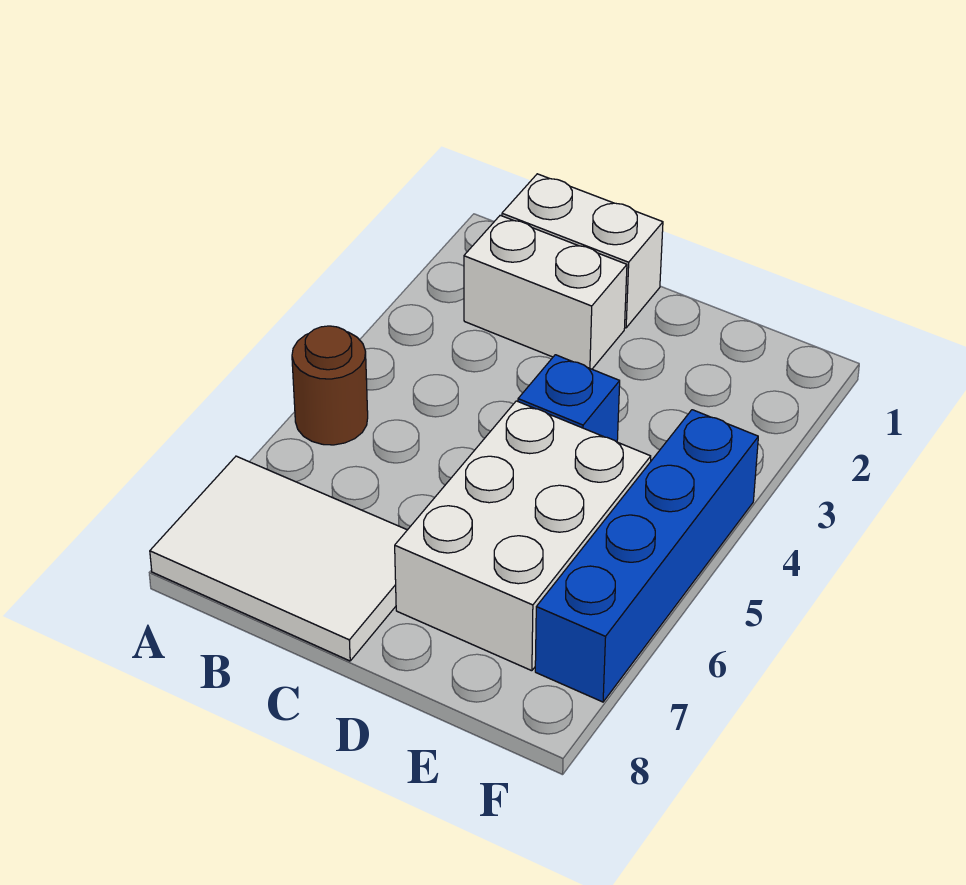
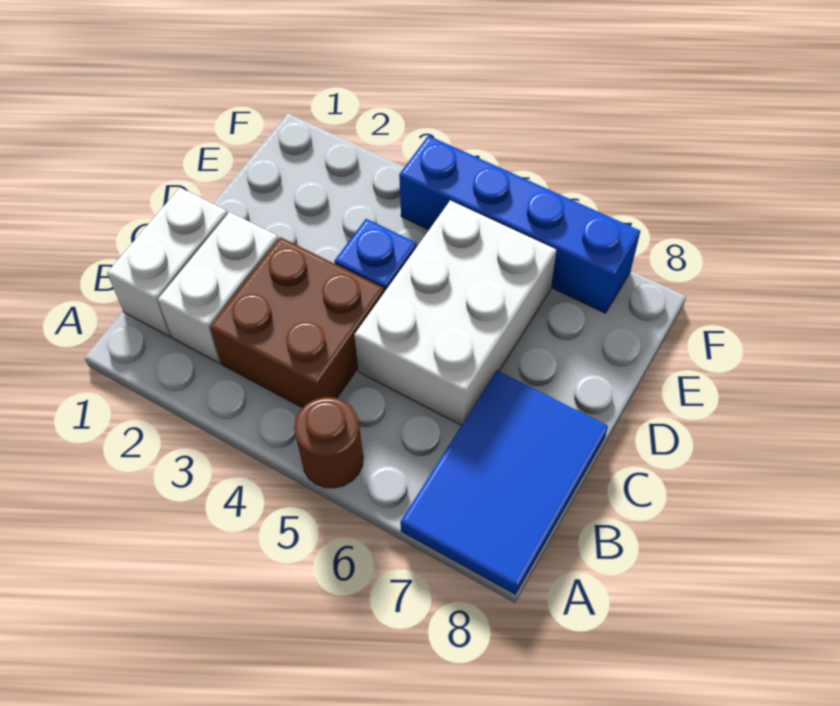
white tile A7:C8 level 1 -> blue tile A7:C8 level 1
none -> brown brick B3:C4 level 1
white brick D5:E7 level 1 -> white brick C5:E6 level 1

